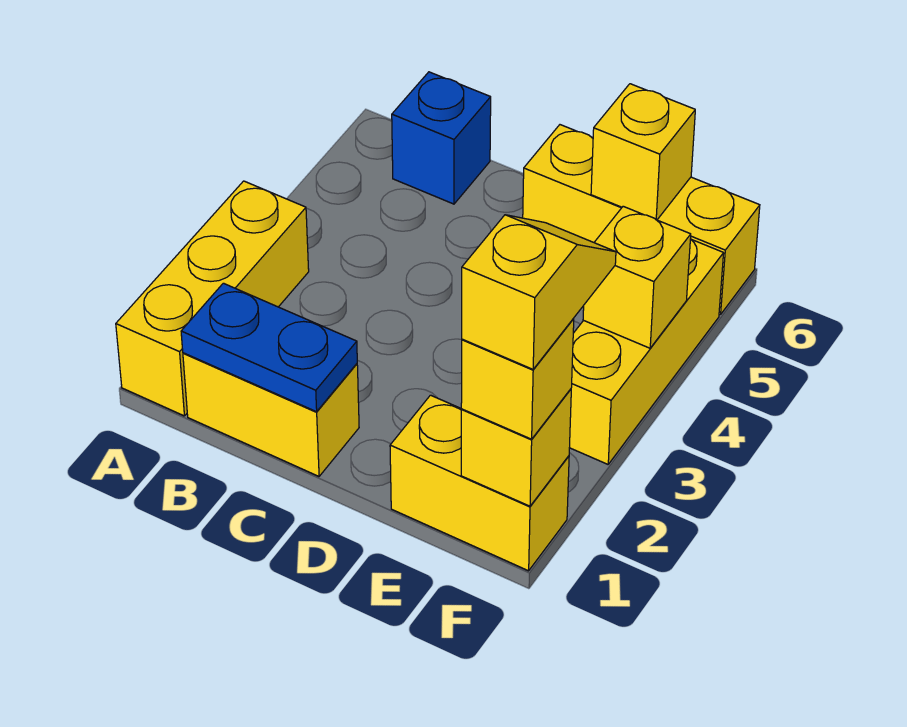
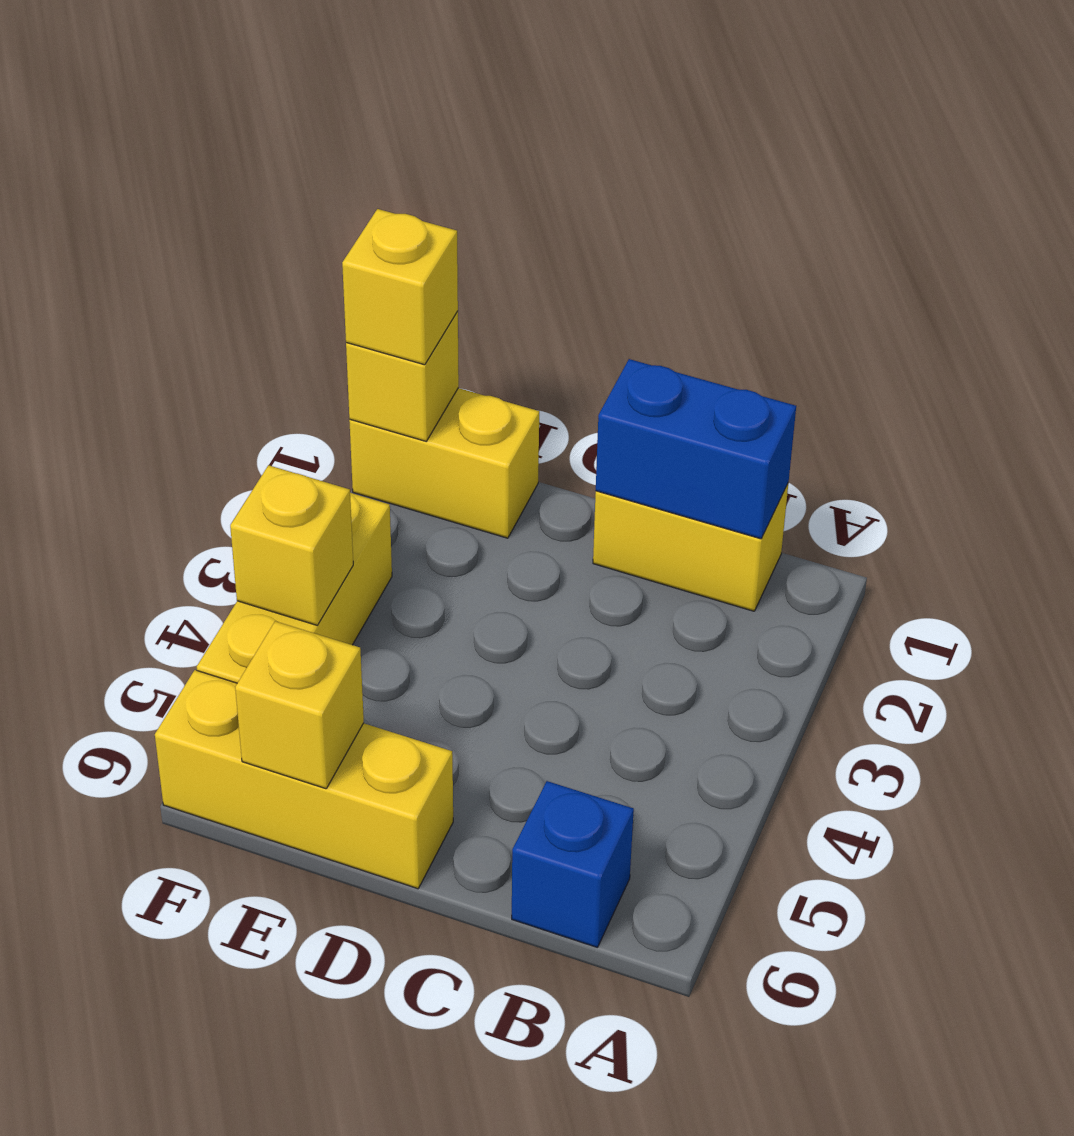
yellow brick A1:A3 level 1 -> none
blue plate B1:C1 level 2 -> blue brick B1:C1 level 2
yellow slope F1:F2 level 4 top 1 -> none

